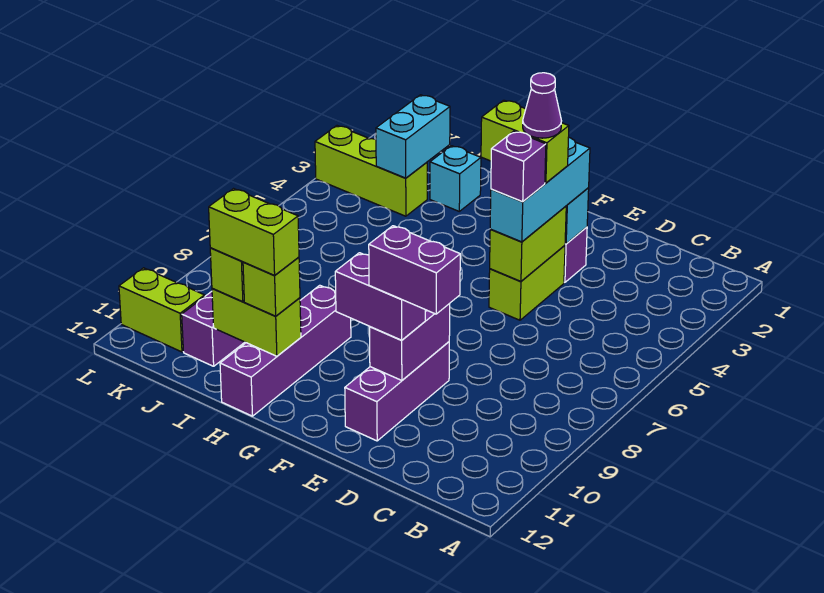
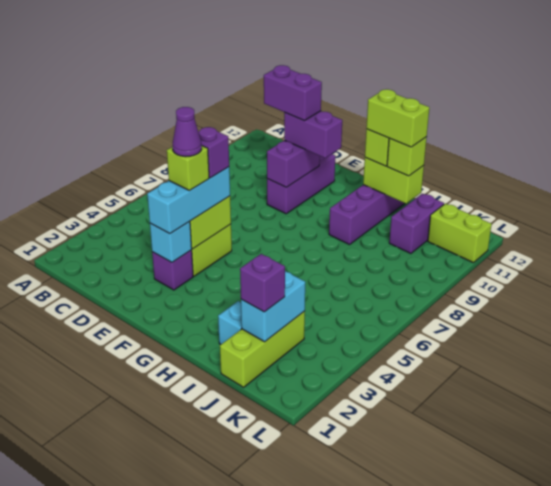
lime brick E4:F4 level 4 -> lime brick E4 level 4
none -> purple brick J2 level 3
lime brick J3:L3 level 1 -> lime brick J1:J3 level 1

